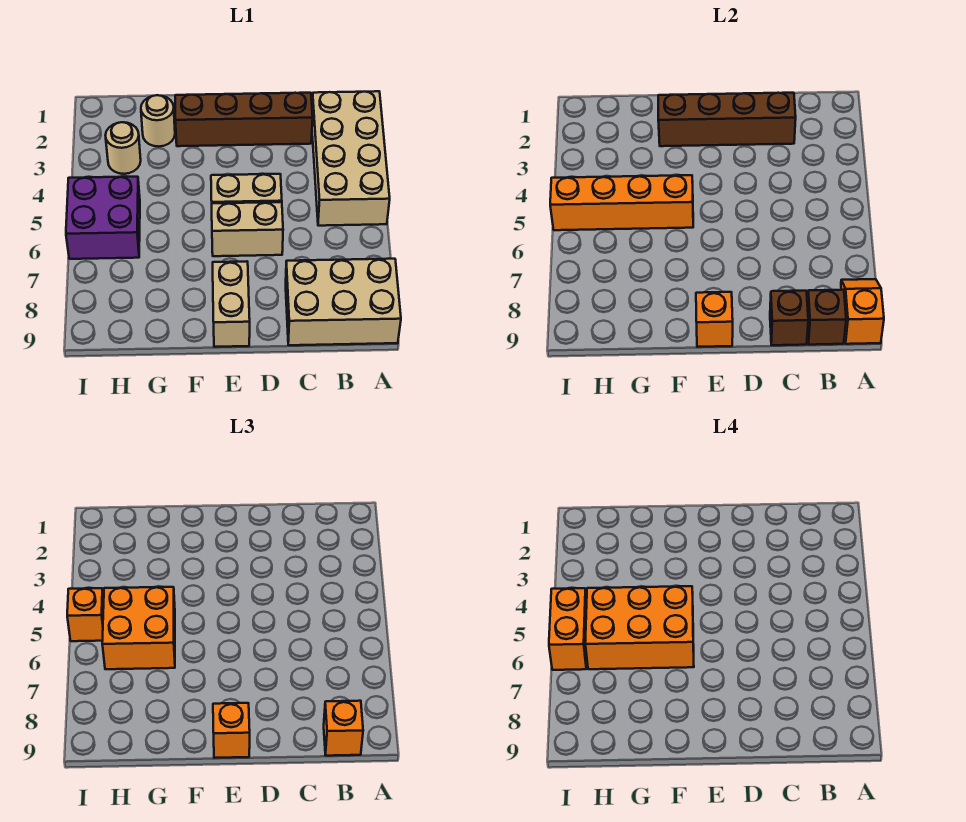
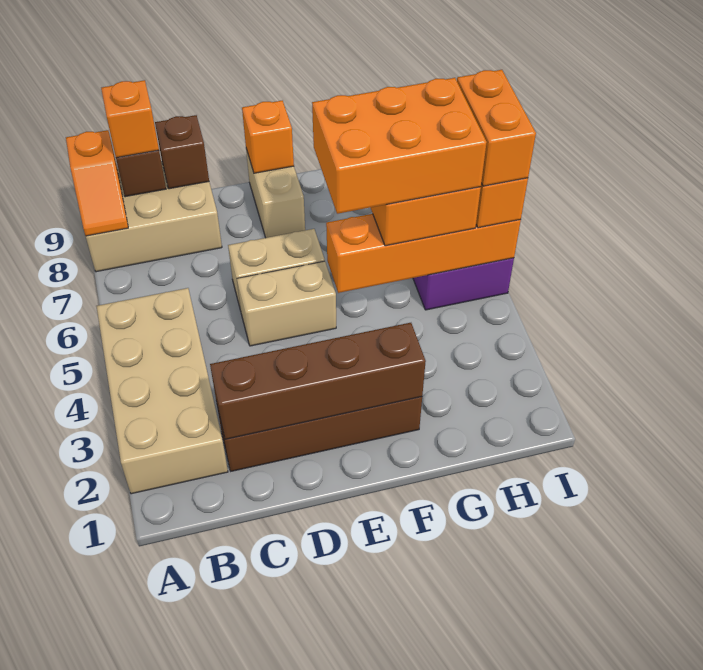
orange brick E9 level 3 -> none
tan round brick G2 level 1 -> none
tan round brick H3 level 1 -> none

